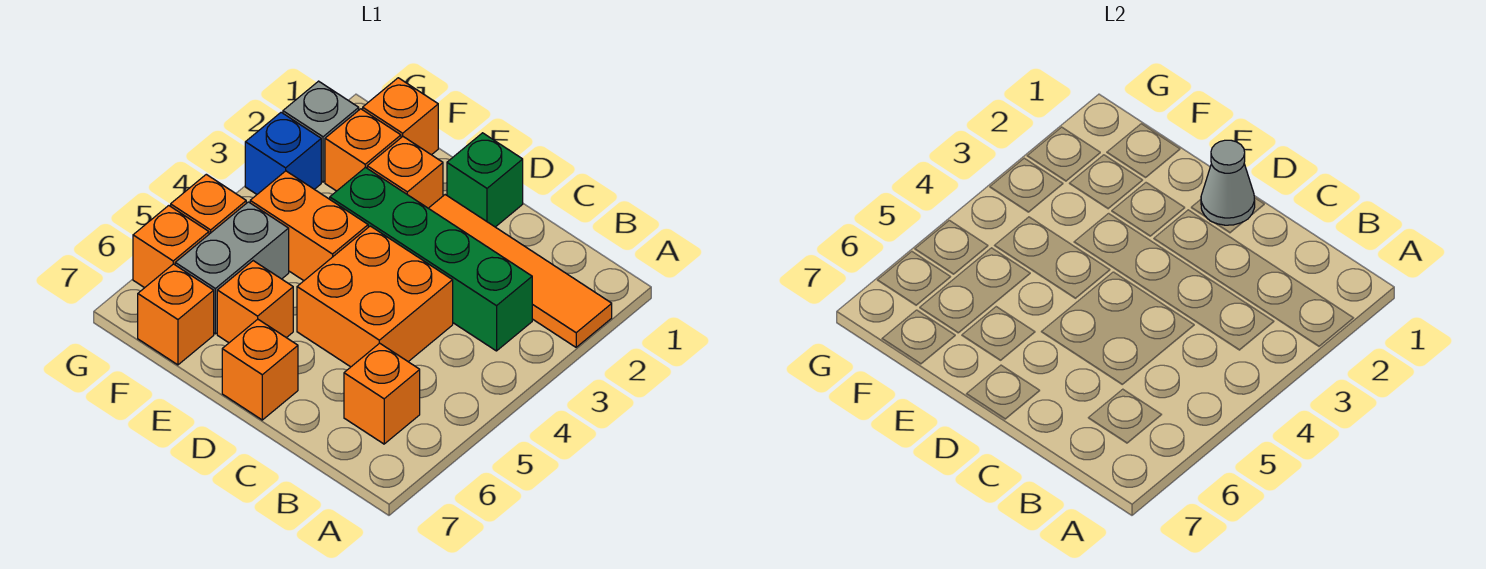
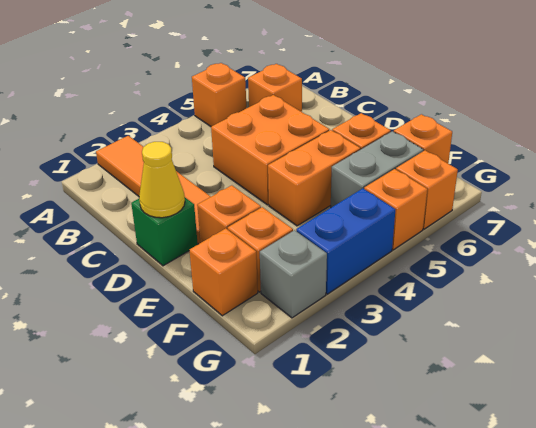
green brick B3:E3 level 1 -> none
grey cone D1 level 2 -> yellow cone D1 level 2
orange brick D7 level 1 -> orange brick A5 level 1
orange brick E4:F4 level 1 -> orange brick E4:E5 level 1
blue brick G3 level 1 -> blue brick G3:G4 level 1

